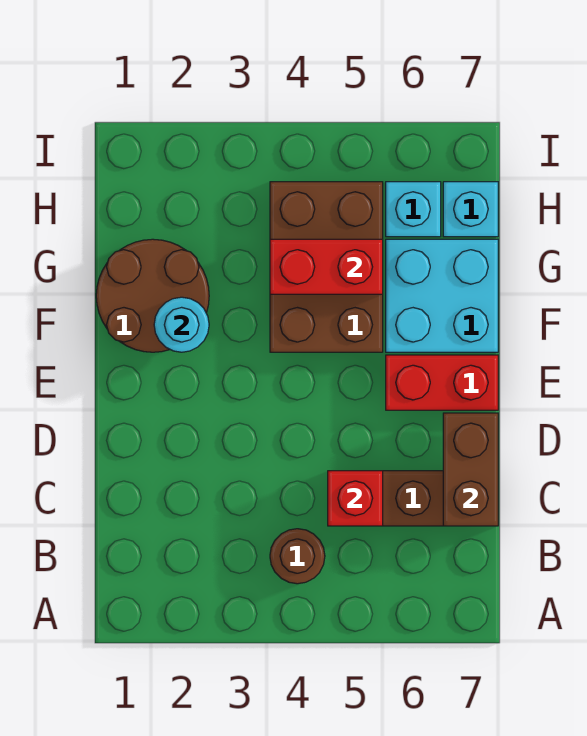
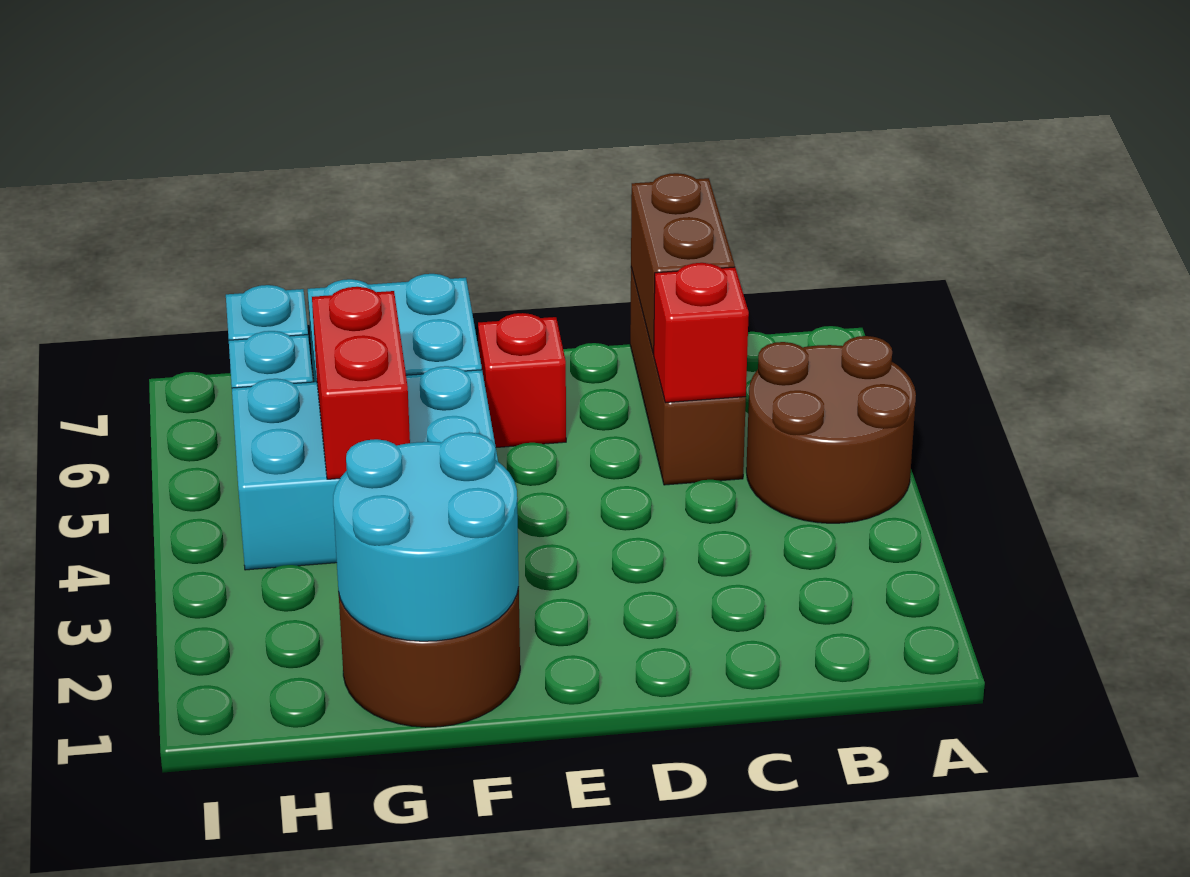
brown round brick B4 level 1 -> brown round brick A4:B5 level 1
brown brick C7:D7 level 2 -> brown brick C6:C7 level 2
red brick E6:E7 level 1 -> red brick E6 level 1
cyan round brick F2 level 2 -> cyan round brick F1:G2 level 2
brown brick F4:H5 level 1 -> cyan brick F4:H5 level 1

